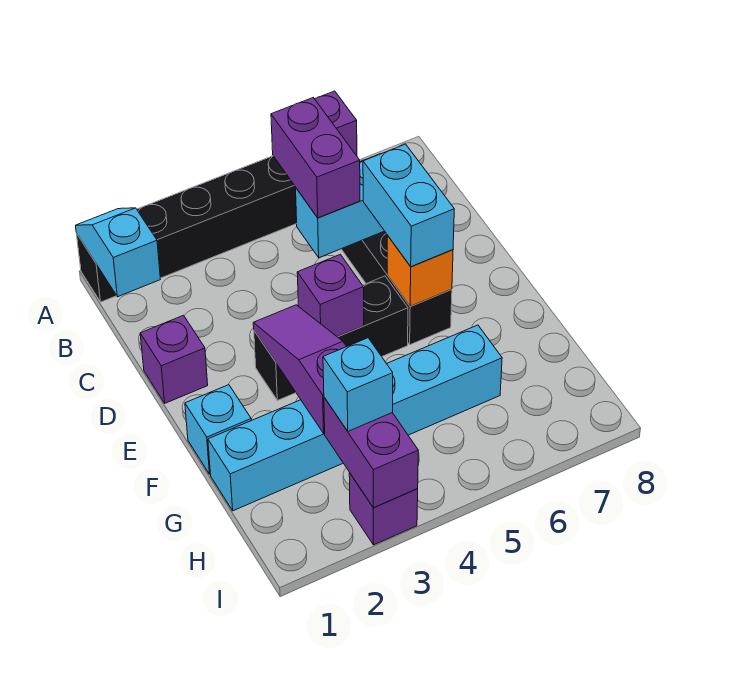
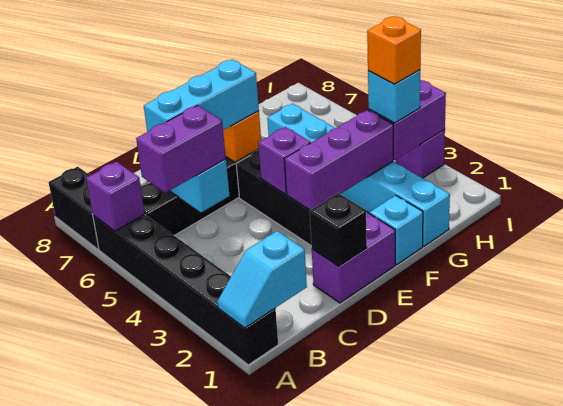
none -> black brick A7:A8 level 1
purple brick D1 level 1 -> purple brick D1:E1 level 1
none -> black brick D1 level 2
cyan brick D6:E6 level 3 -> cyan brick C6:E6 level 3
purple slope E3:G3 level 2 top G -> purple brick E3:G3 level 2
none -> orange brick H3 level 4

